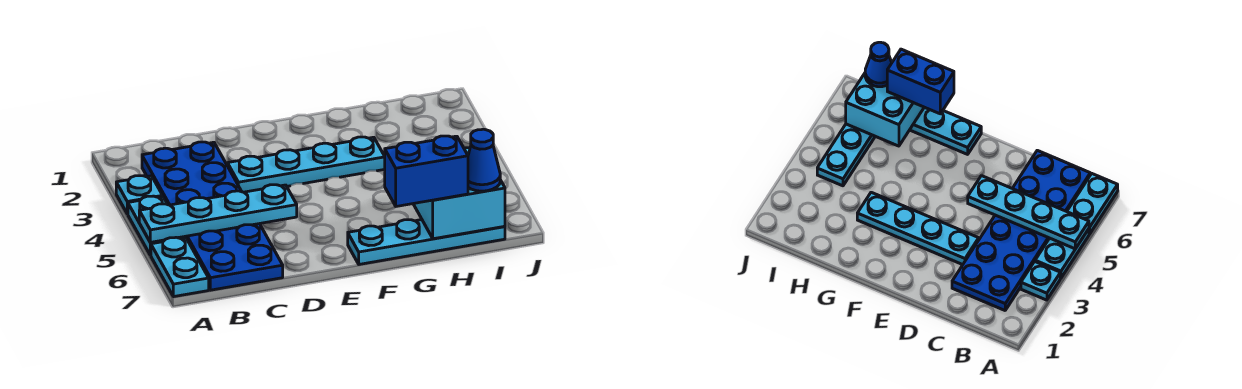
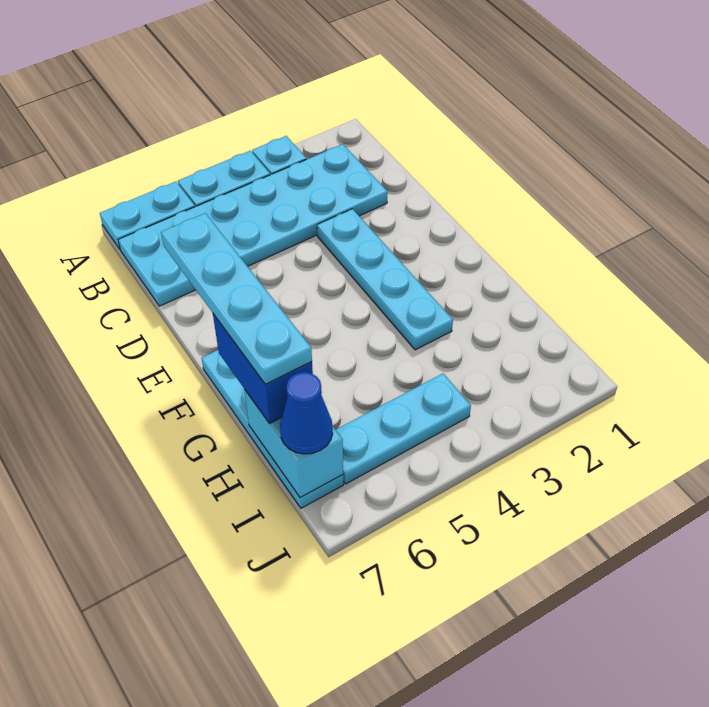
cyan plate A5:D5 level 2 -> cyan plate E7:H7 level 4
blue plate B2:C7 level 1 -> cyan plate B2:C7 level 1
cyan brick H6:I7 level 2 -> cyan brick H7:I7 level 2

